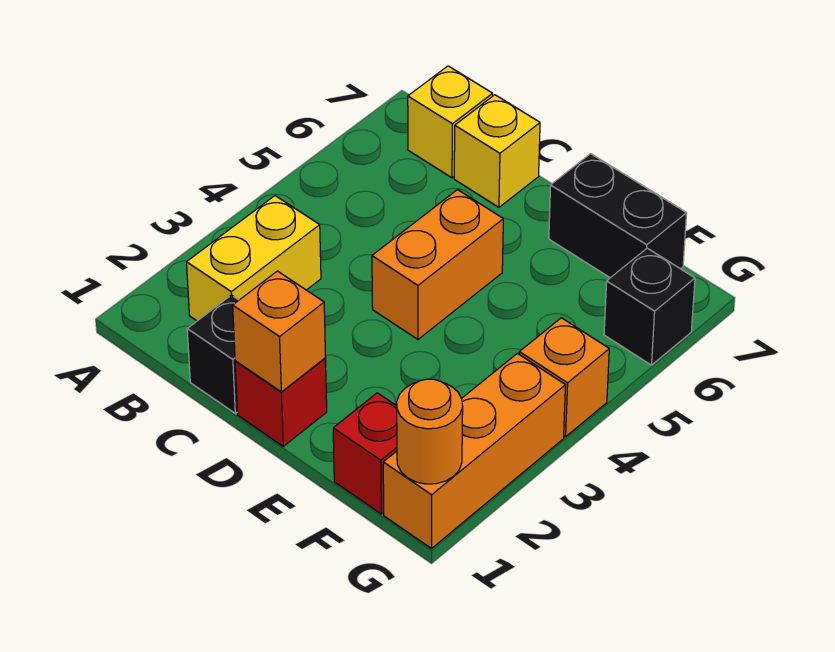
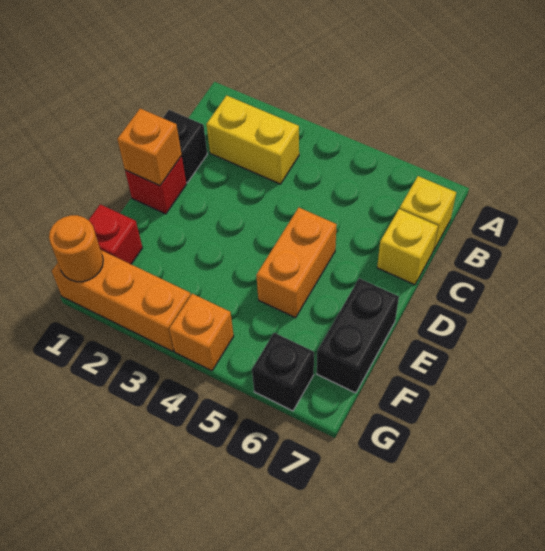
orange brick D4:D5 level 1 -> orange brick D5:E5 level 1

